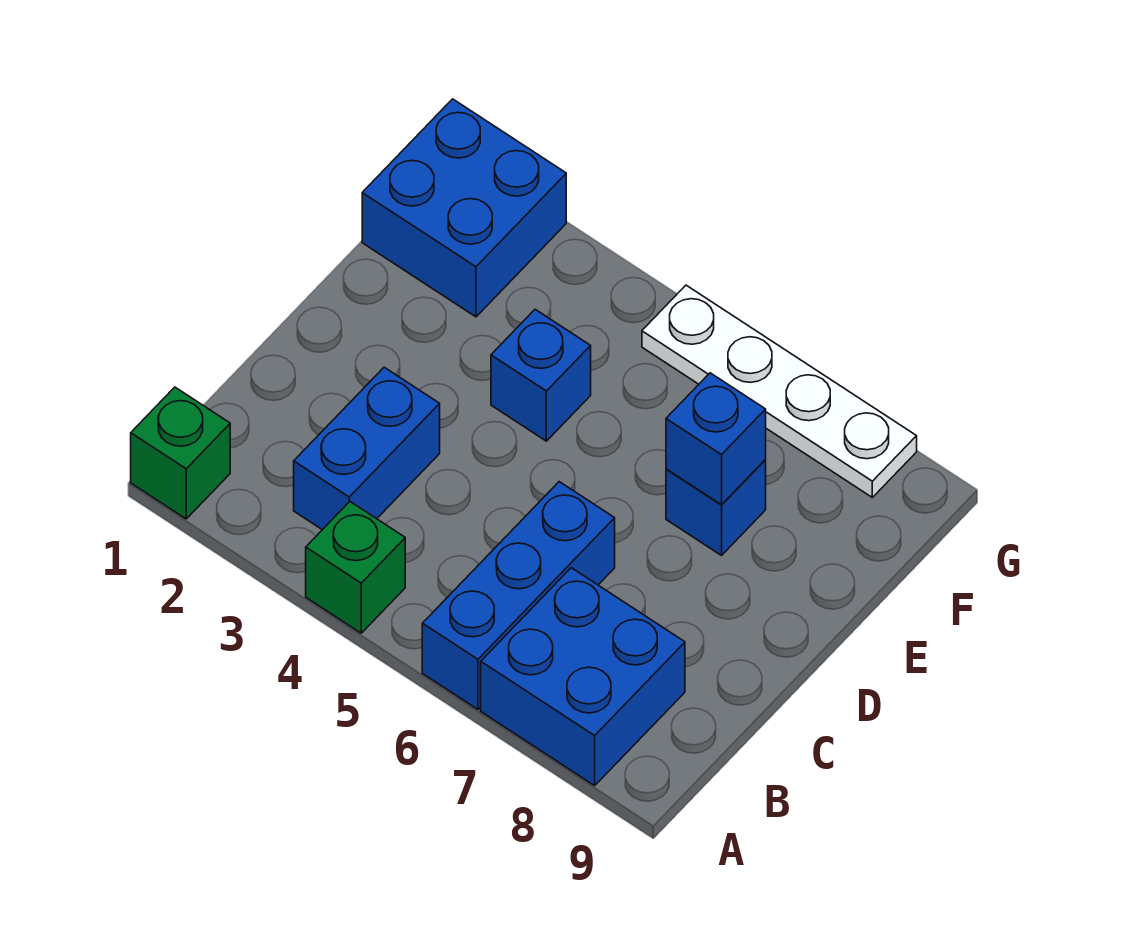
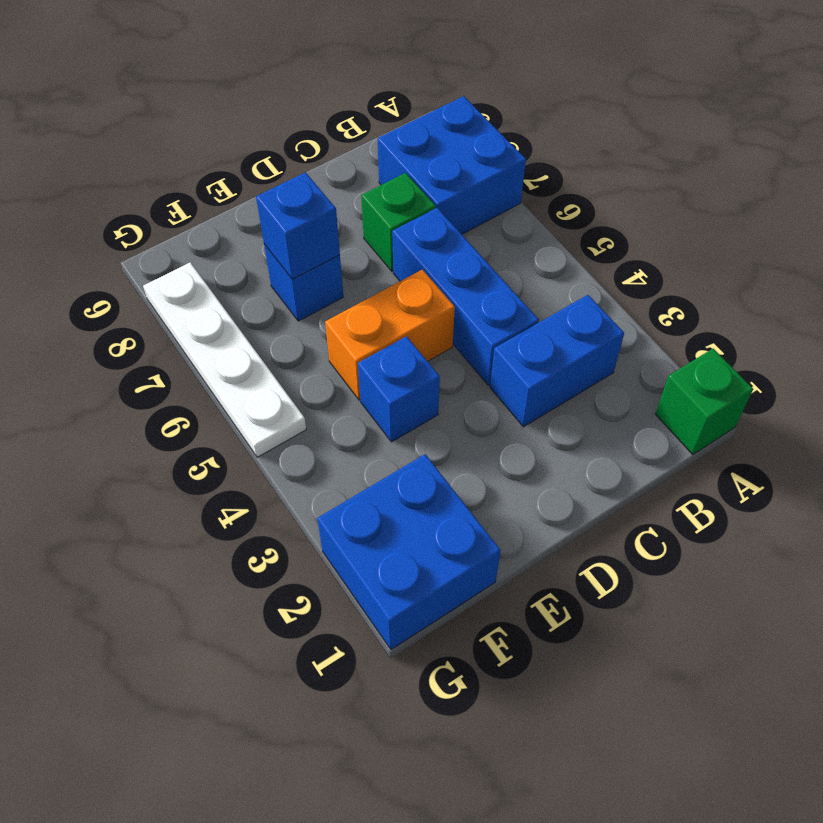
green brick A4 level 1 -> green brick C7 level 1
blue brick A6:C6 level 1 -> blue brick C4:C6 level 1
none -> orange brick D5:E5 level 1

